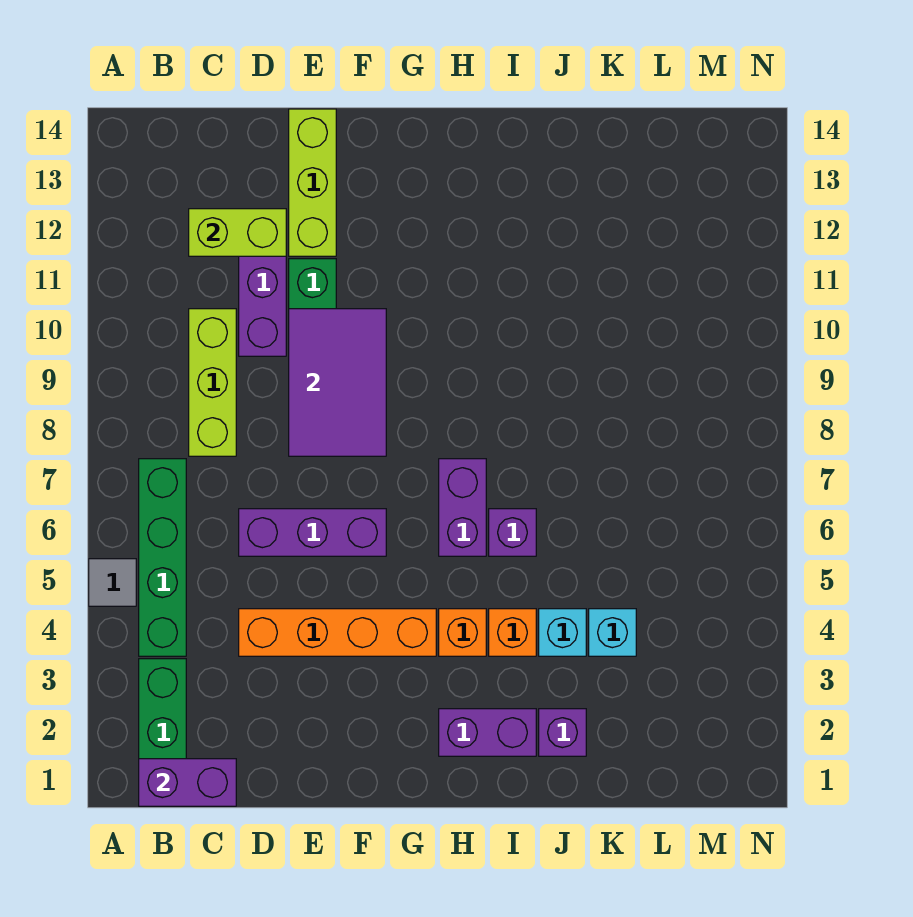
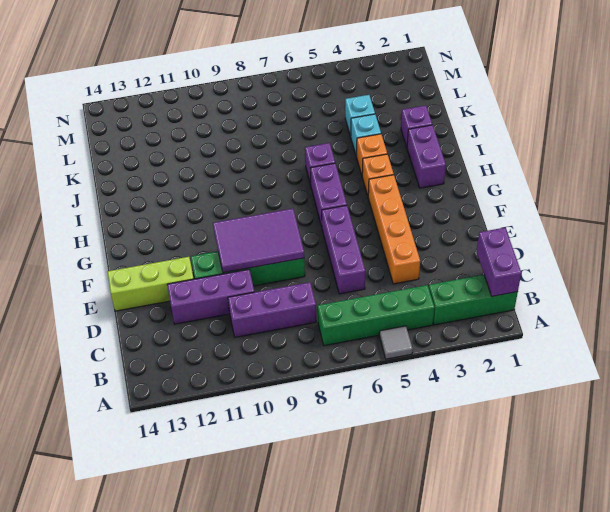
lime brick C8:C10 level 1 -> purple brick C8:C10 level 1
lime brick C12:D12 level 2 -> none
purple brick H6:H7 level 1 -> purple brick G6:H6 level 1

